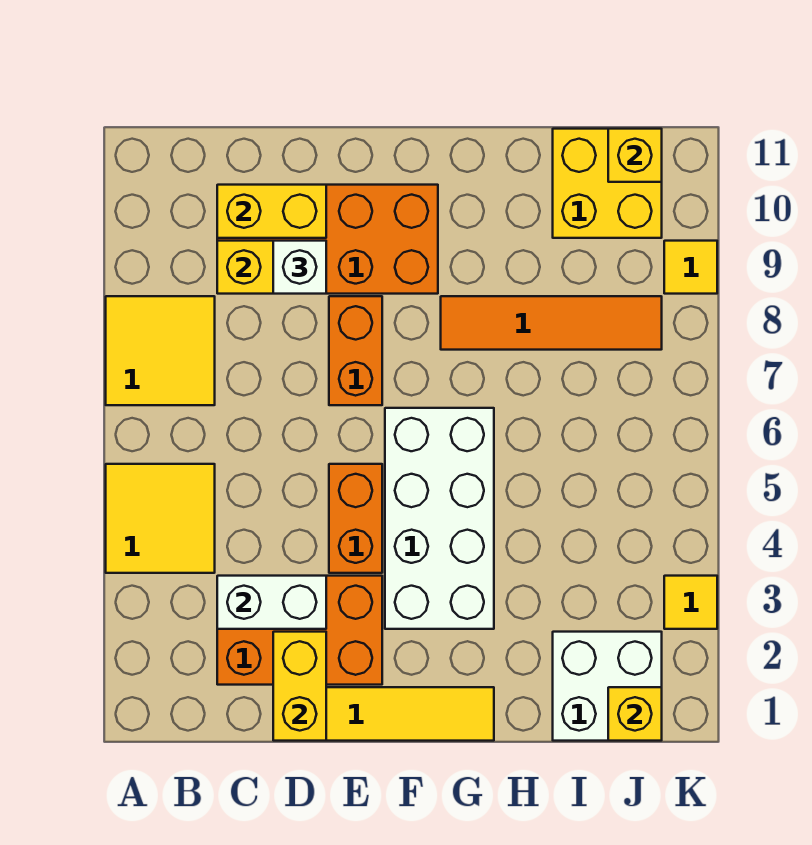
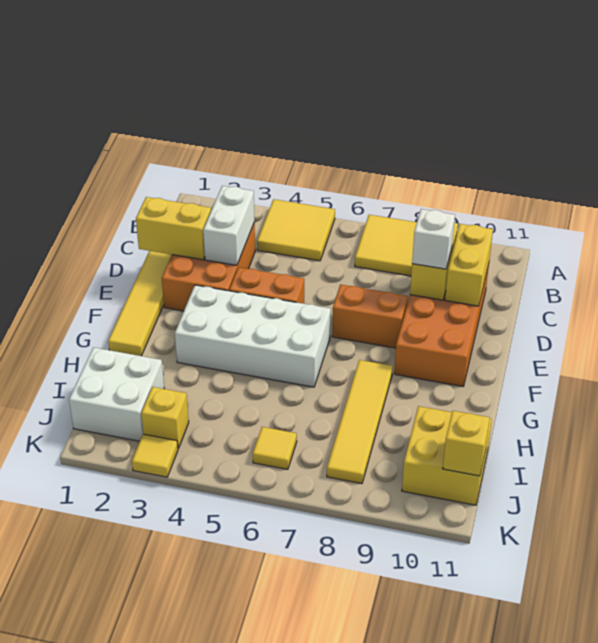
orange tile G8:J8 level 1 -> yellow tile G8:J8 level 1
yellow brick J1 level 2 -> yellow brick J3 level 1
yellow tile K9 level 1 -> yellow tile J6 level 1

